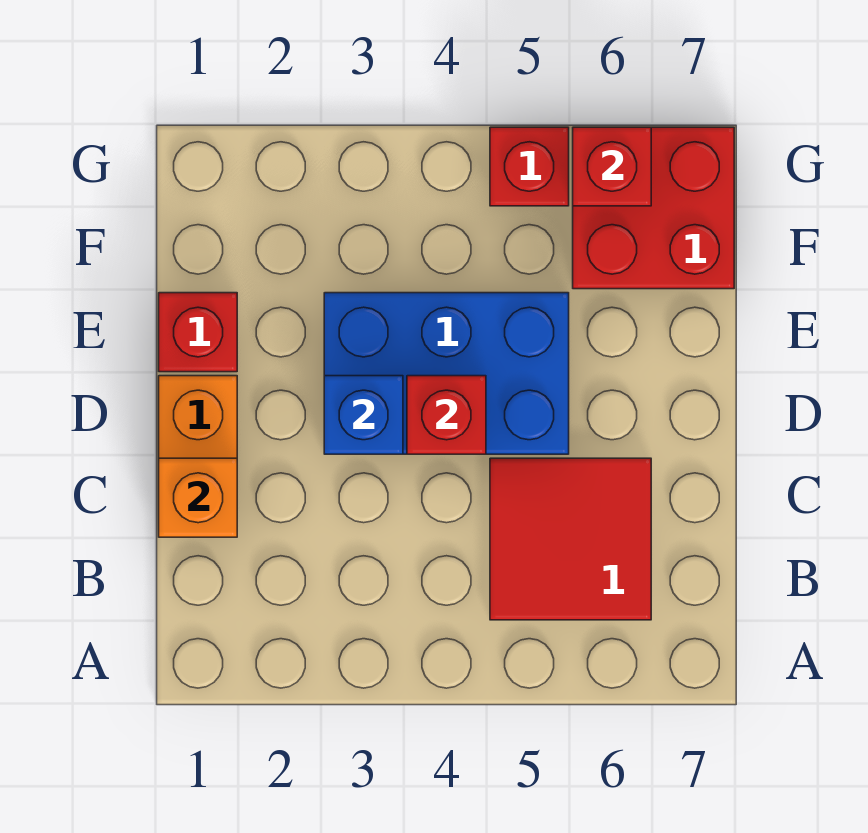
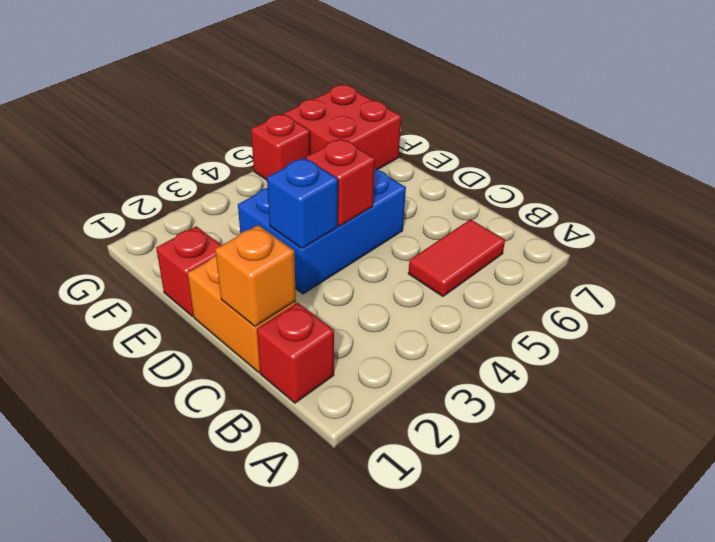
red tile B5:C6 level 1 -> red tile B5:B6 level 1
red brick G6 level 2 -> red brick B1 level 1

